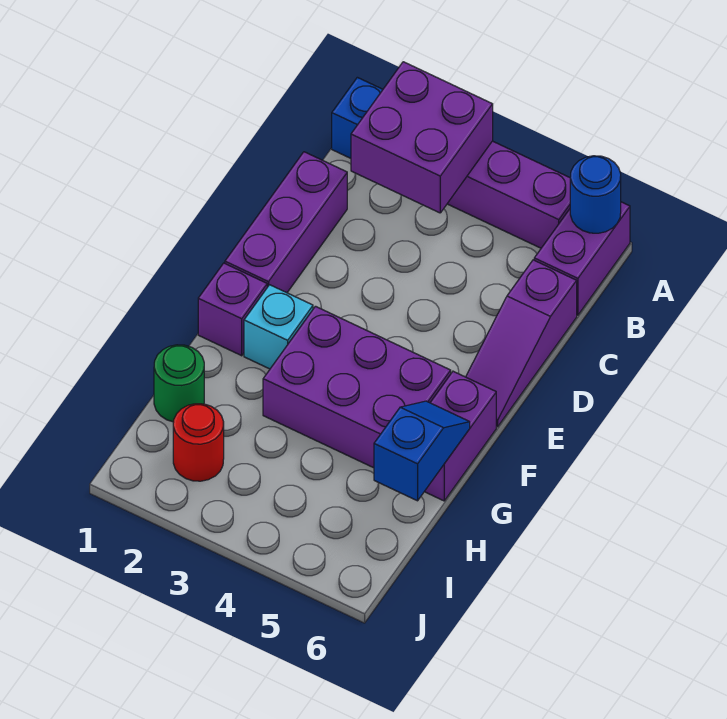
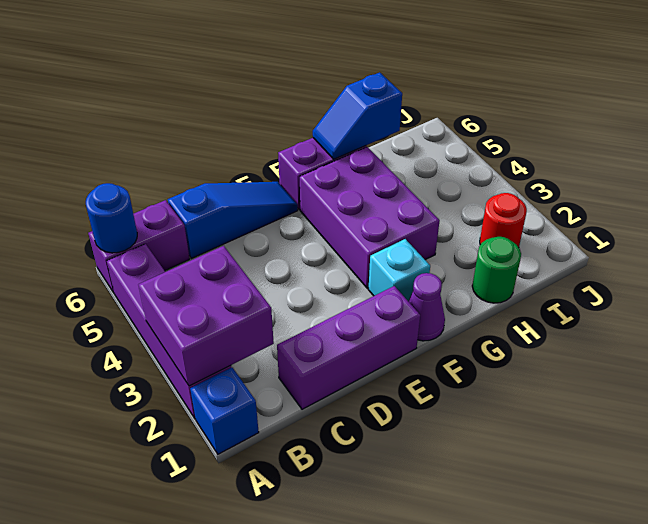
purple slope C6:E6 level 1 top C -> blue slope C6:E6 level 1 top C
purple brick F1 level 1 -> purple cone F1 level 1

